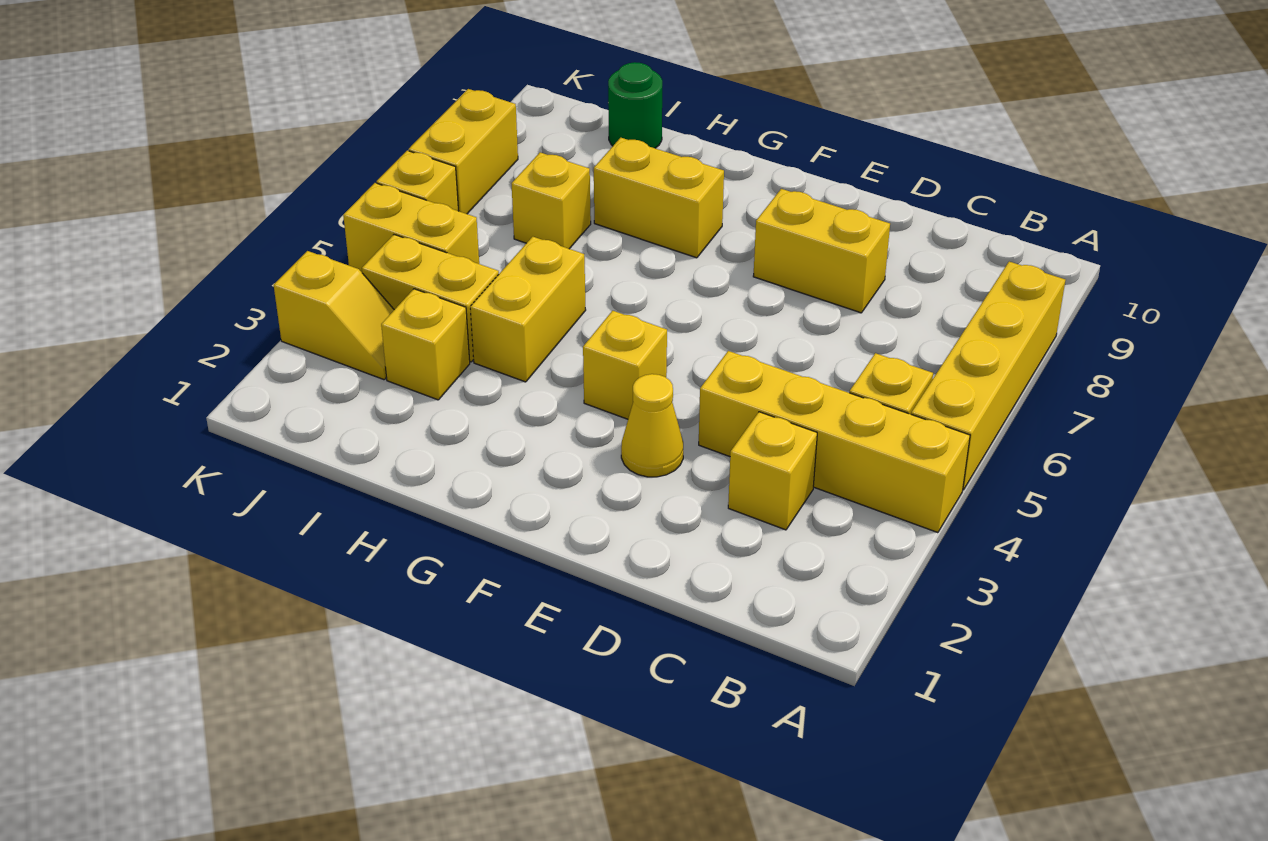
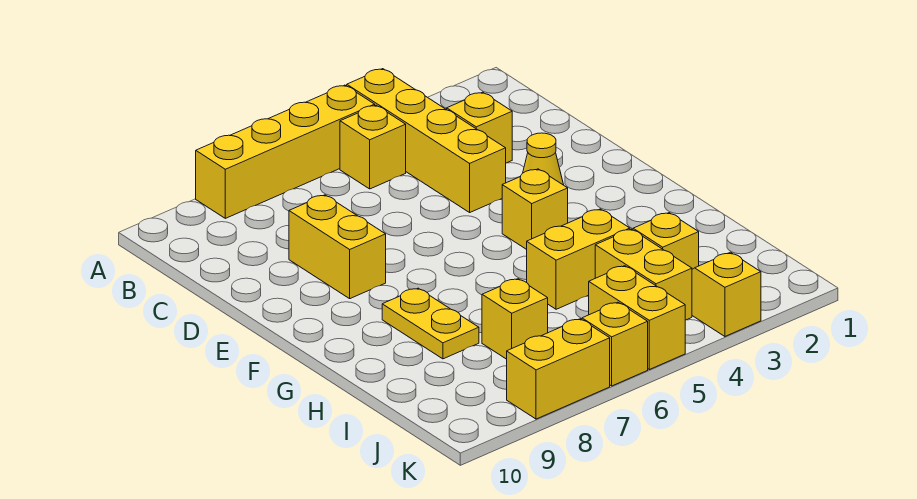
yellow brick G8:H8 level 1 -> yellow plate G8:H8 level 1
green round brick I10 level 1 -> none

